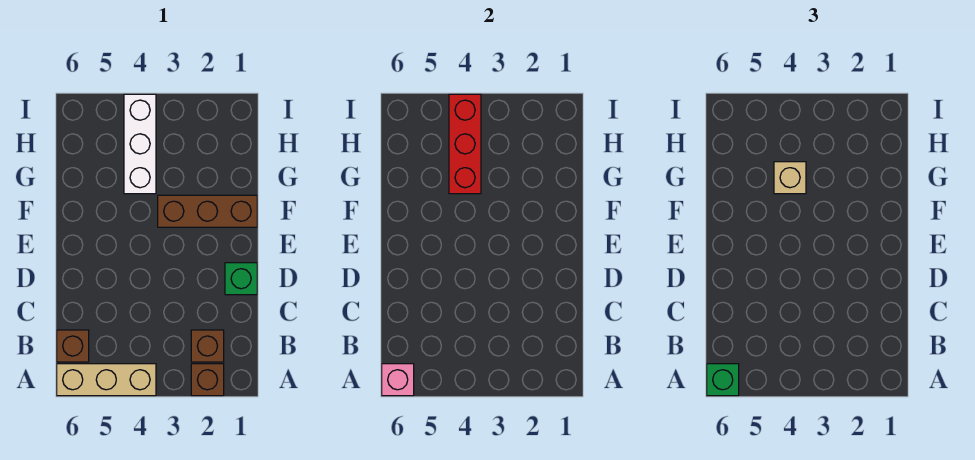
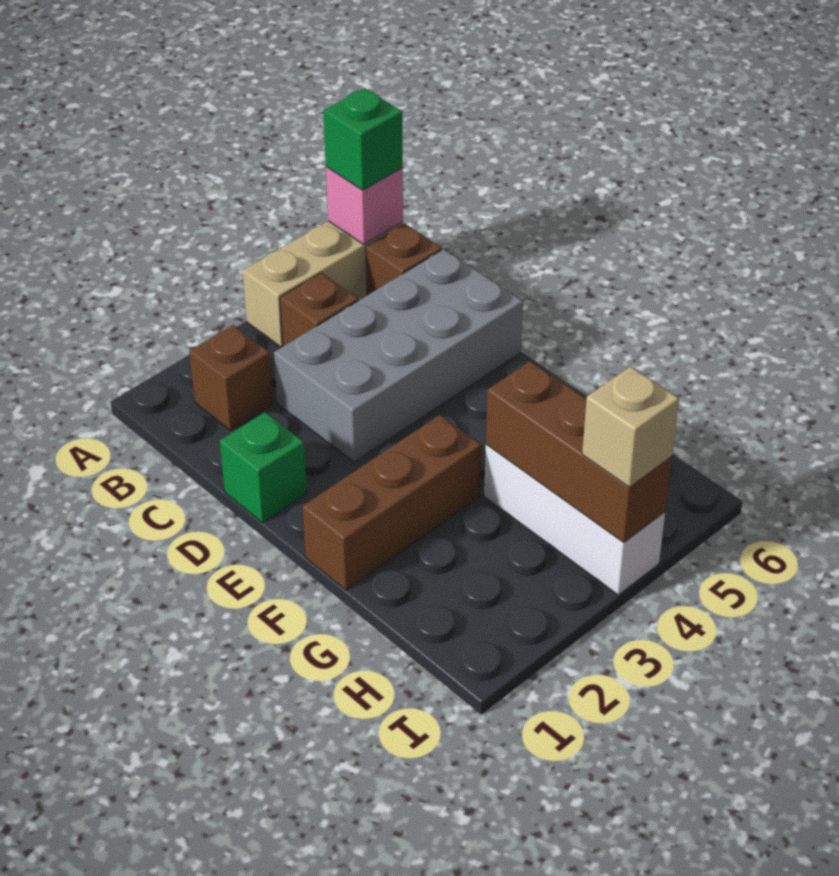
brown brick A2 level 1 -> brown brick B4 level 1
none -> grey brick C3:D6 level 1
red brick G4:I4 level 2 -> brown brick G4:I4 level 2
tan brick G4 level 3 -> tan brick I4 level 3

